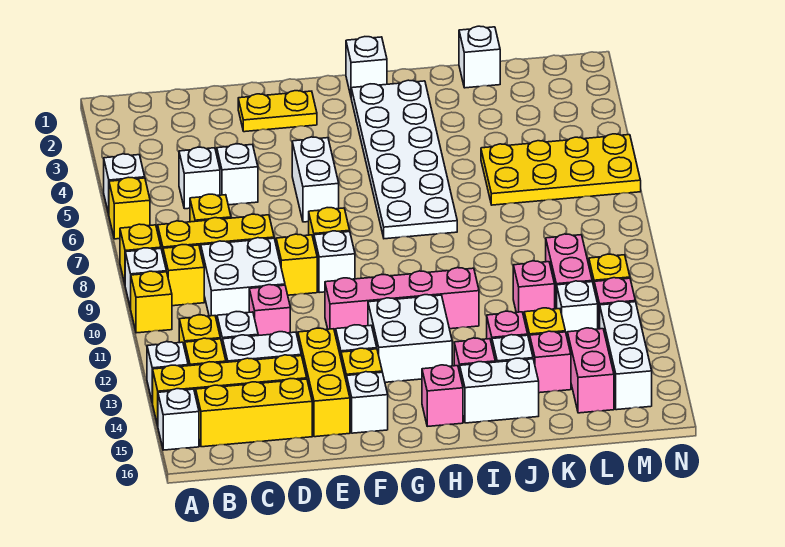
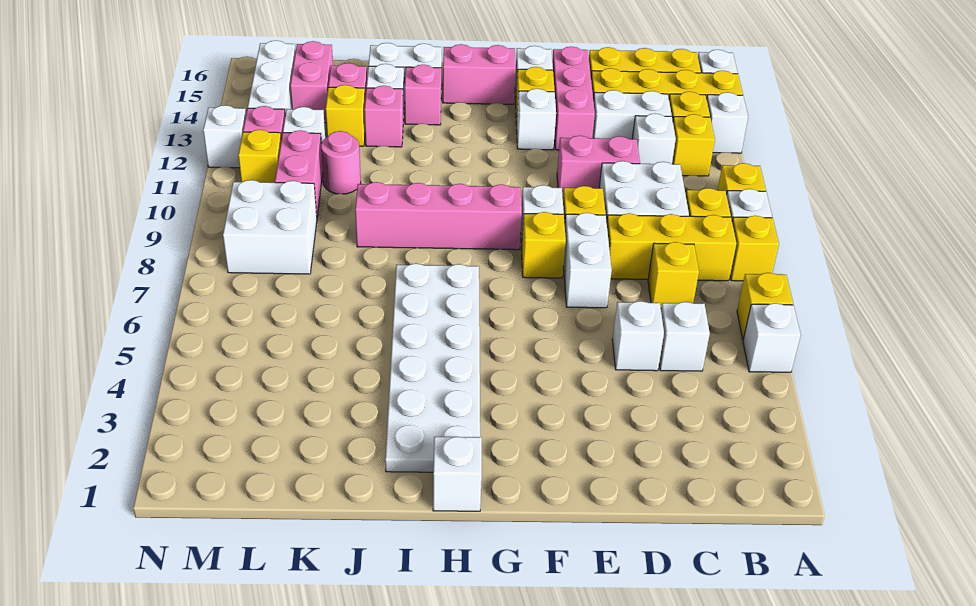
pink brick D11 level 1 -> pink brick D11:E11 level 1
yellow plate E2:F2 level 1 -> none
yellow brick E13:E15 level 1 -> pink brick E13:E15 level 1
white brick F5:F6 level 1 -> white brick E7:E8 level 1
pink brick F11:I11 level 1 -> pink brick G9:J9 level 1
white brick G12:H13 level 1 -> white brick L8:M9 level 1
pink brick H15 level 1 -> pink brick G15:H15 level 1
white brick K1 level 1 -> white brick N12 level 1
yellow plate K5:N6 level 1 -> none
pink brick K11 level 1 -> pink round brick K11 level 1

